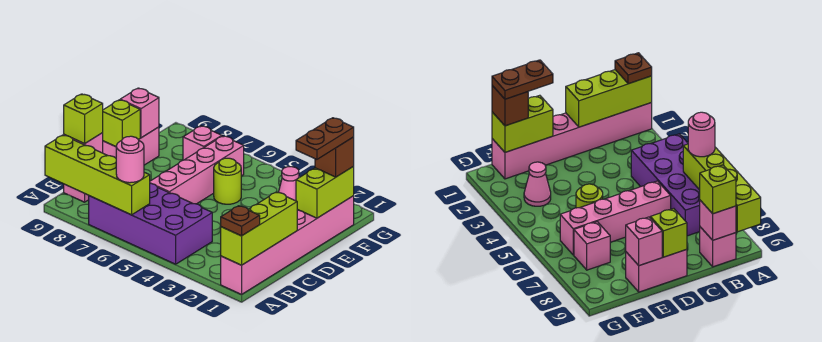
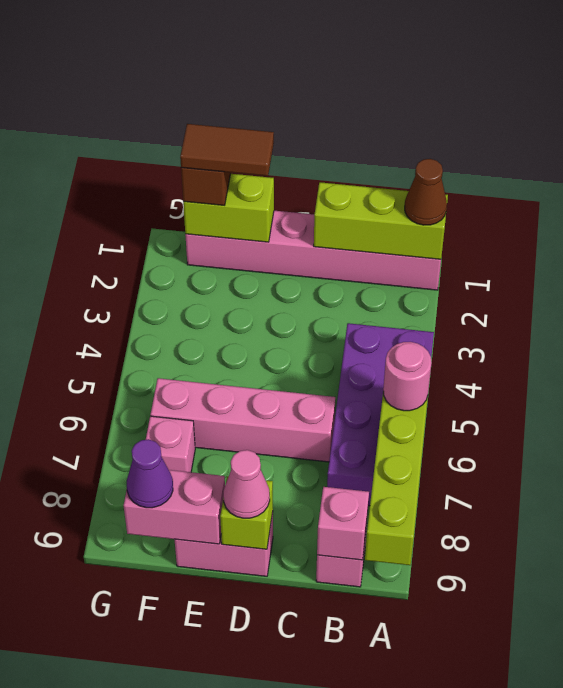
brown plate A1 level 3 -> brown cone A1 level 3
lime brick B9 level 3 -> none
brown plate E1:F1 level 4 -> brown tile E1:F1 level 4
lime round brick E5 level 1 -> none
pink brick E9 level 2 -> pink brick E9:F9 level 2
pink cone F3 level 1 -> pink cone D9 level 3
none -> purple cone F9 level 3

